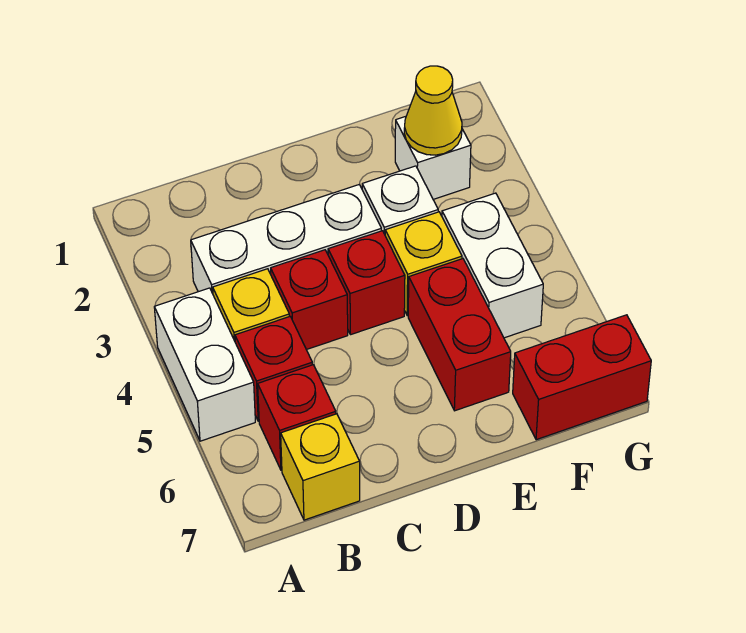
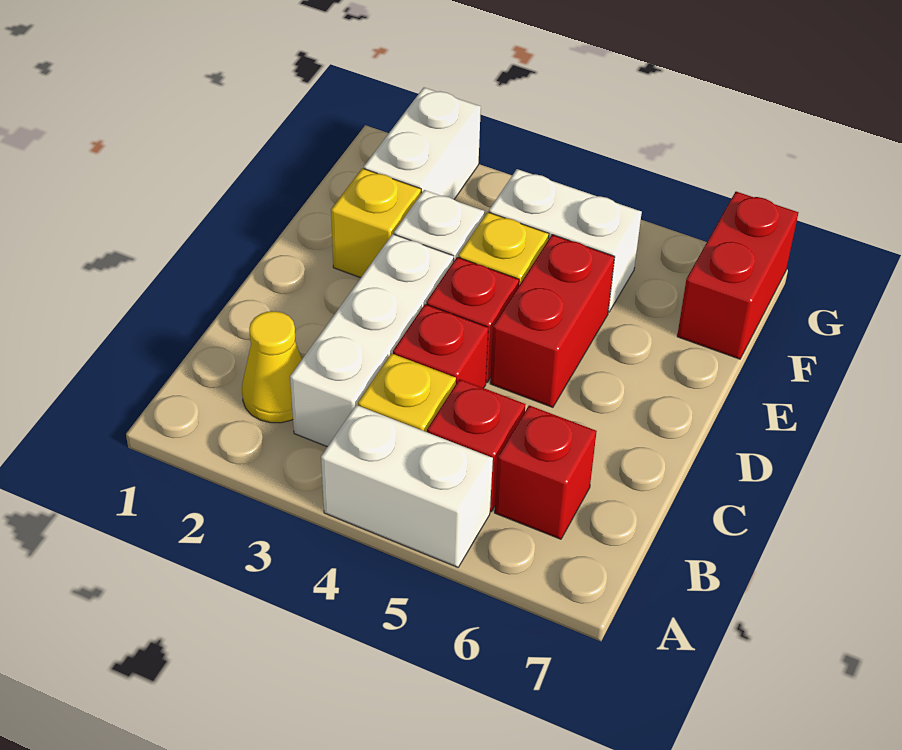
yellow brick B7 level 1 -> yellow brick E2 level 1
red brick E5:E6 level 1 -> red brick D5:E5 level 1
white brick F2 level 1 -> white brick F2:G2 level 1
yellow cone F2 level 2 -> yellow cone B2 level 1

